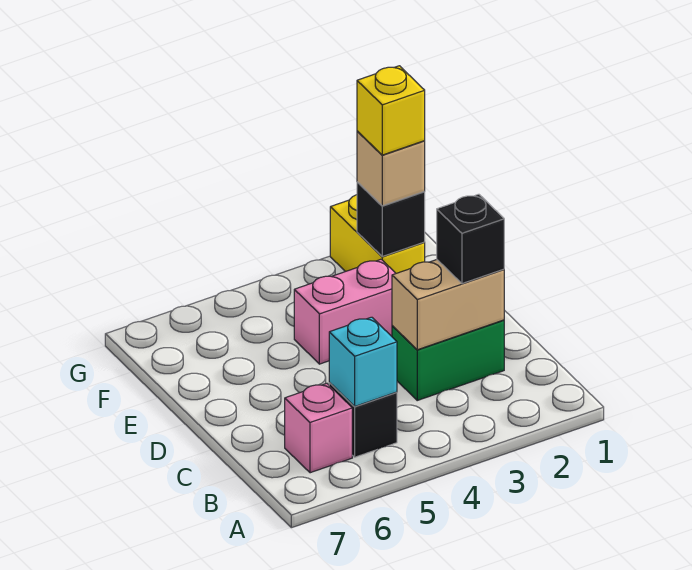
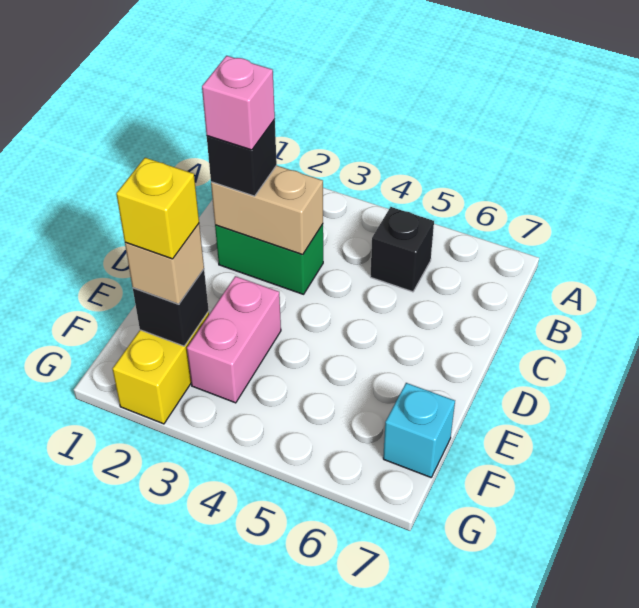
cyan brick B5 level 2 -> cyan brick F7 level 1
pink brick B6 level 1 -> pink brick C2 level 4
pink brick E3:E4 level 1 -> pink brick E3:F3 level 1

